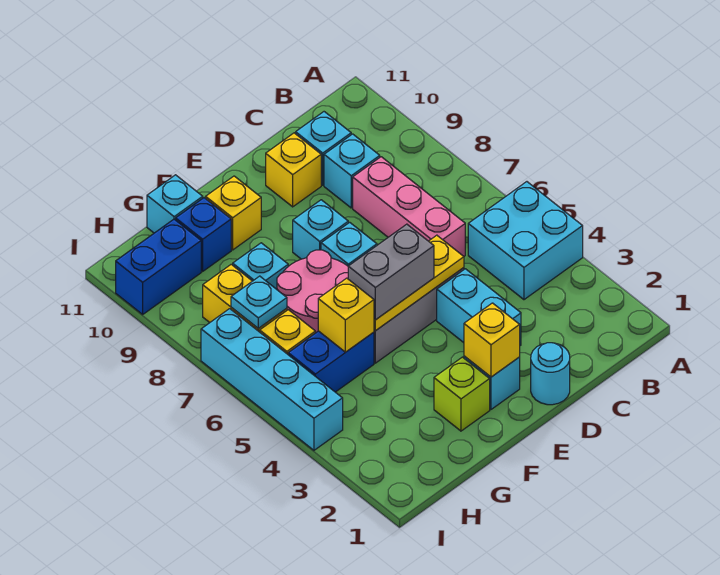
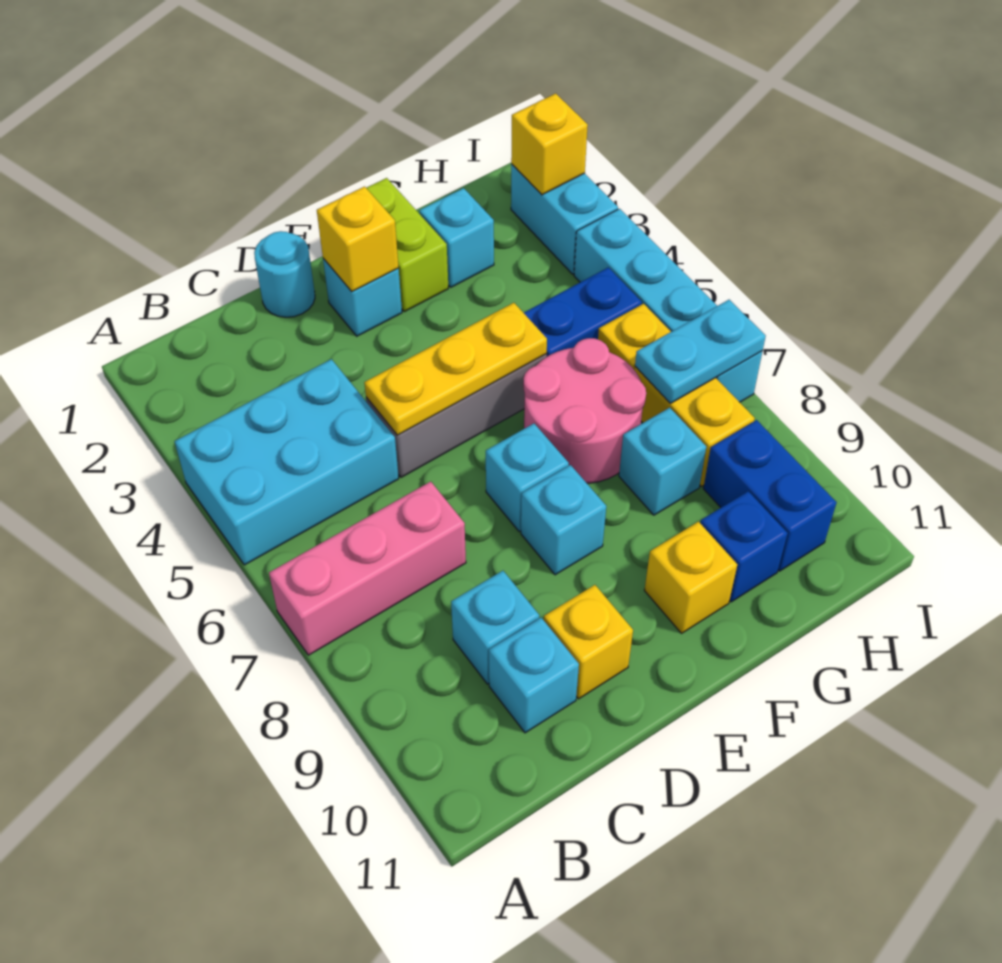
cyan brick A4:B5 level 1 -> cyan brick A4:C5 level 1
pink brick C6:C8 level 1 -> pink brick A7:C7 level 1
cyan brick D3:D4 level 1 -> cyan brick I2:I3 level 1
grey brick E5:F5 level 3 -> none
lime brick F2 level 1 -> lime brick F1:F2 level 1
yellow brick G5 level 2 -> yellow brick I2 level 2
cyan brick G11 level 1 -> cyan brick G2 level 1
cyan plate H7 level 2 -> cyan plate H7:I7 level 2
blue brick H10:I10 level 1 -> blue brick H9:H10 level 1

